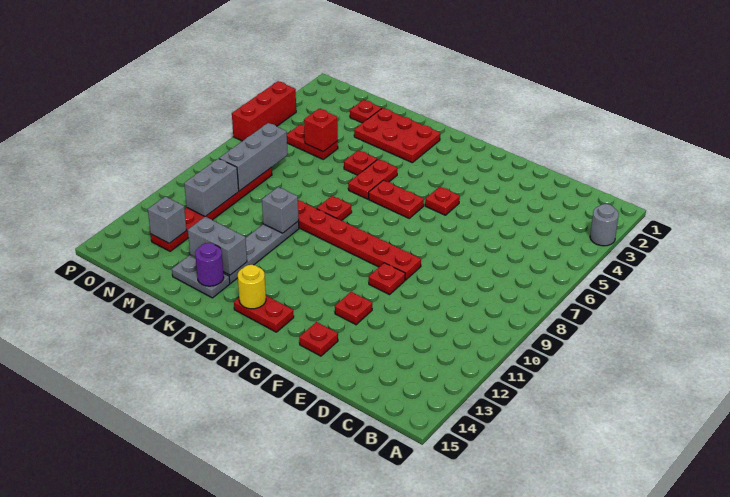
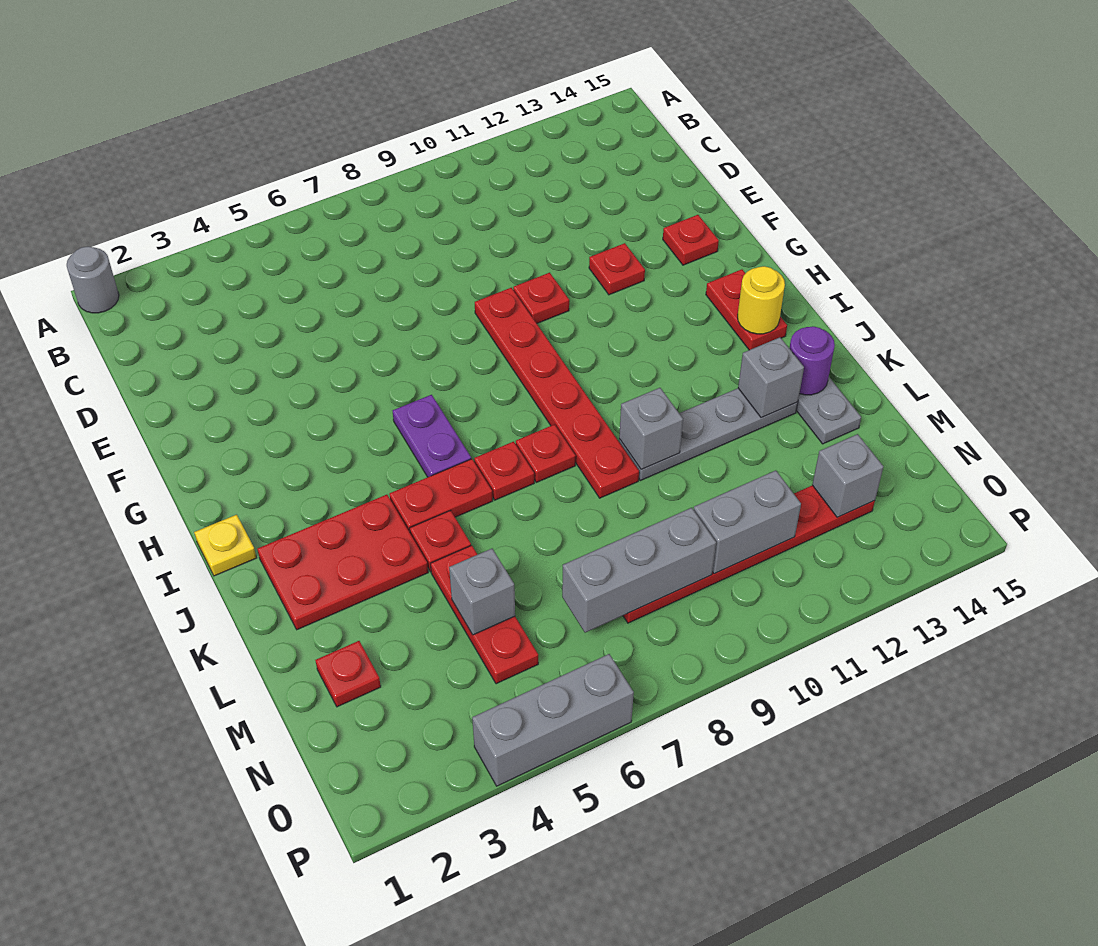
grey round brick A3 level 1 -> grey round brick A1 level 1
red plate G5 level 1 -> red plate J7 level 1
red plate H6:I6 level 1 -> purple plate H6:I6 level 1
none -> yellow plate I1 level 1
red plate J2:L3 level 1 -> red plate J2:K4 level 1
grey brick K13:L13 level 2 -> grey brick K13 level 2
red plate M5:N5 level 1 -> red plate L5:N5 level 1
red brick M5 level 2 -> grey brick M5 level 2
red brick P4:P6 level 1 -> grey brick P4:P6 level 1

